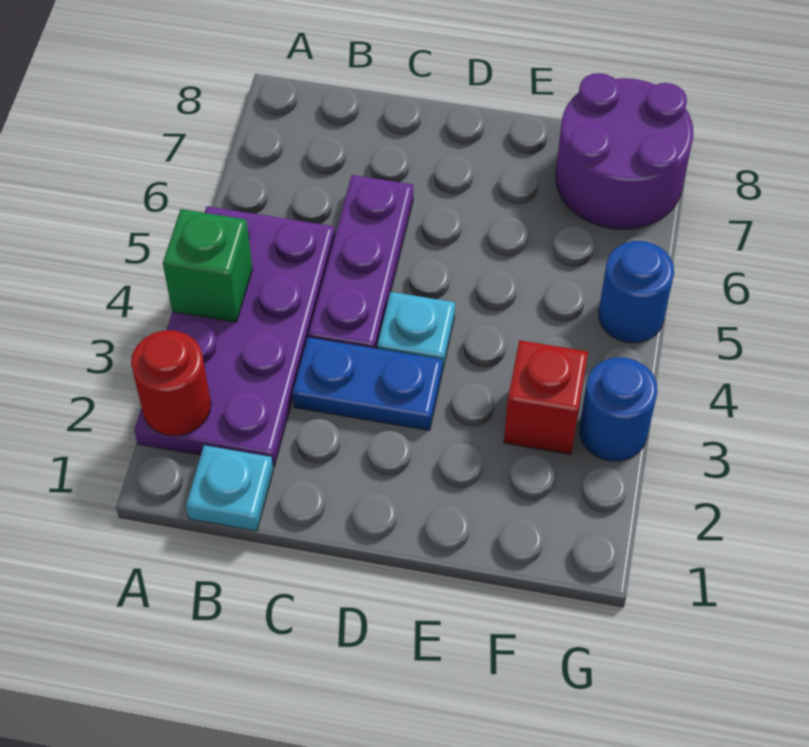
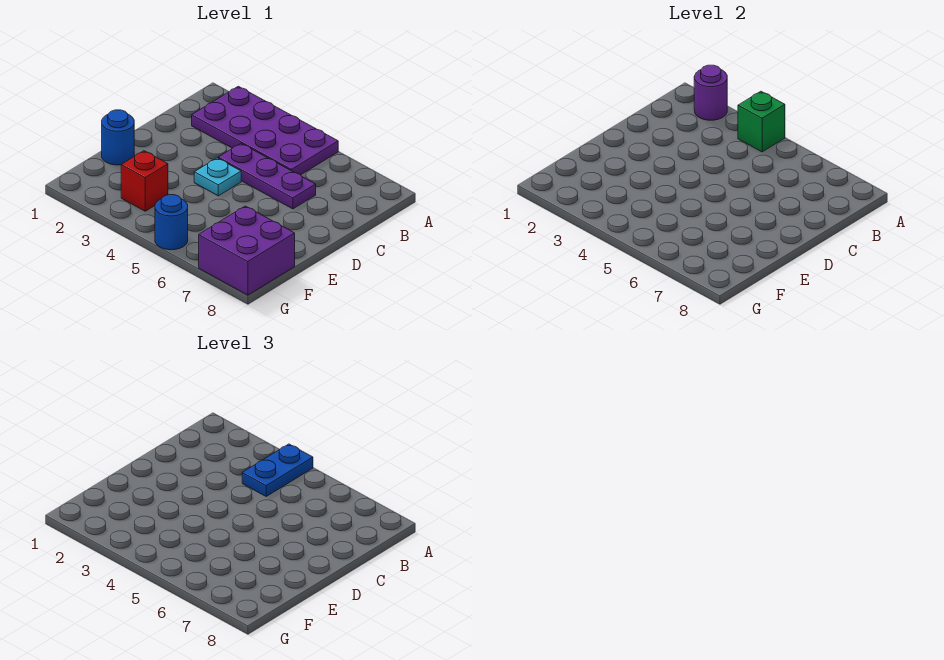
red round brick A2 level 2 -> purple round brick A2 level 2
cyan plate B1 level 1 -> none
blue plate C3:D3 level 1 -> blue plate A4:B4 level 3
purple round brick F7:G8 level 1 -> purple brick F7:G8 level 1
blue round brick G3 level 1 -> blue round brick E1 level 1

